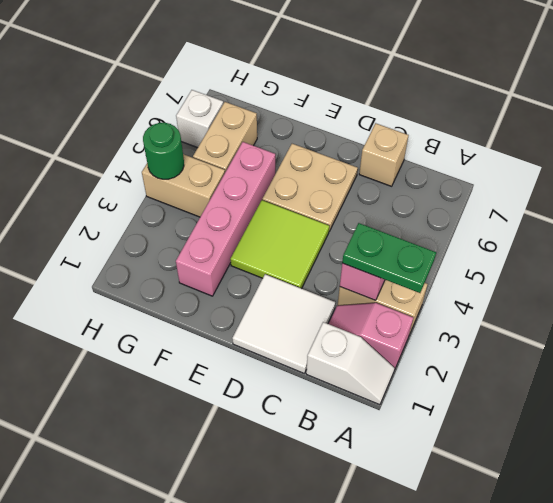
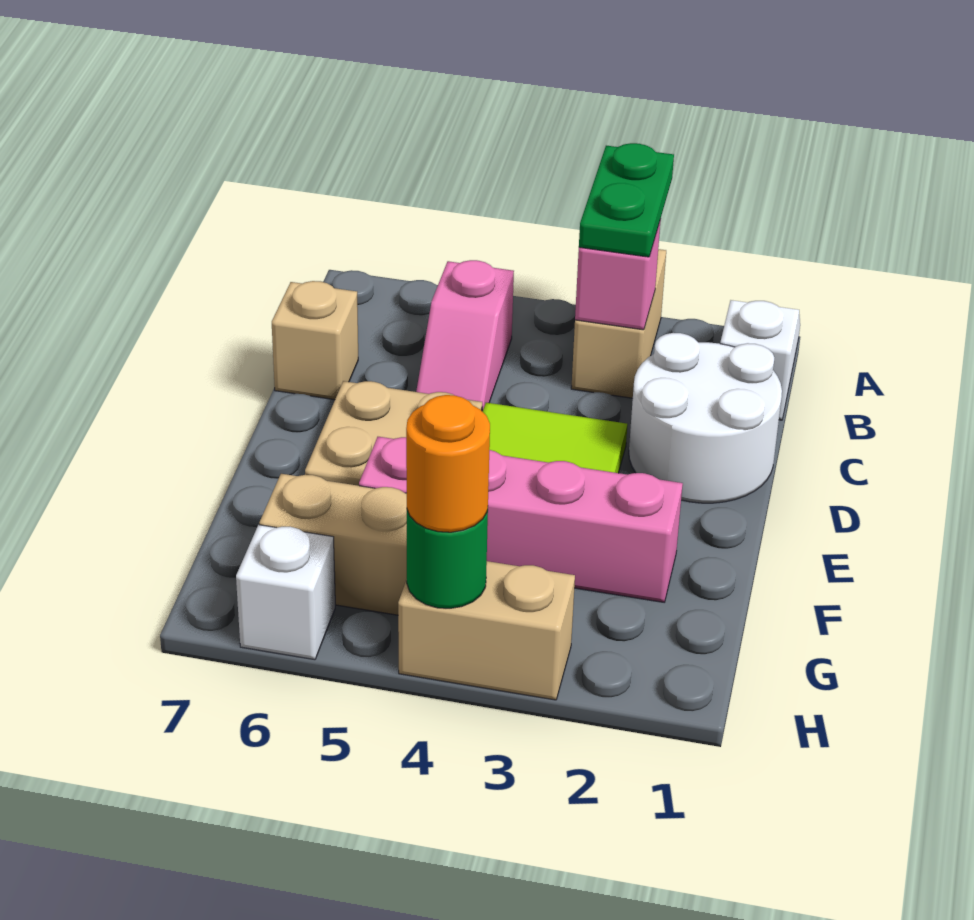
pink slope A2:B2 level 1 top A -> pink slope B5:C5 level 1 top B
white tile C1:D2 level 1 -> white round brick C1:D2 level 1
tan brick G4:H4 level 1 -> tan brick H3:H4 level 1
none -> orange round brick H4 level 3

